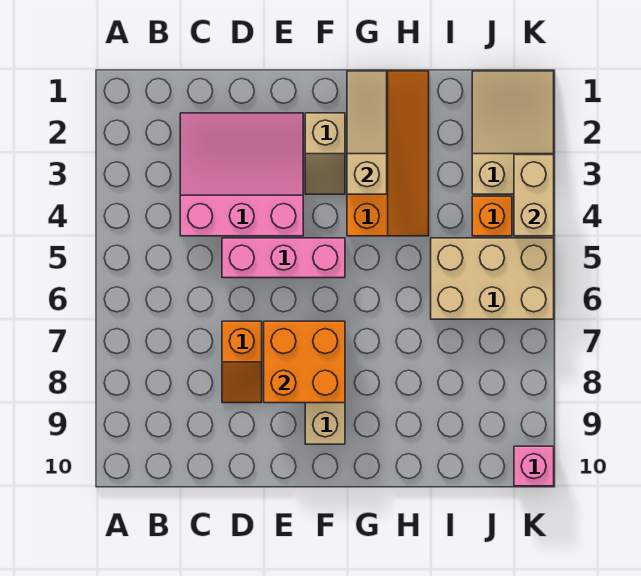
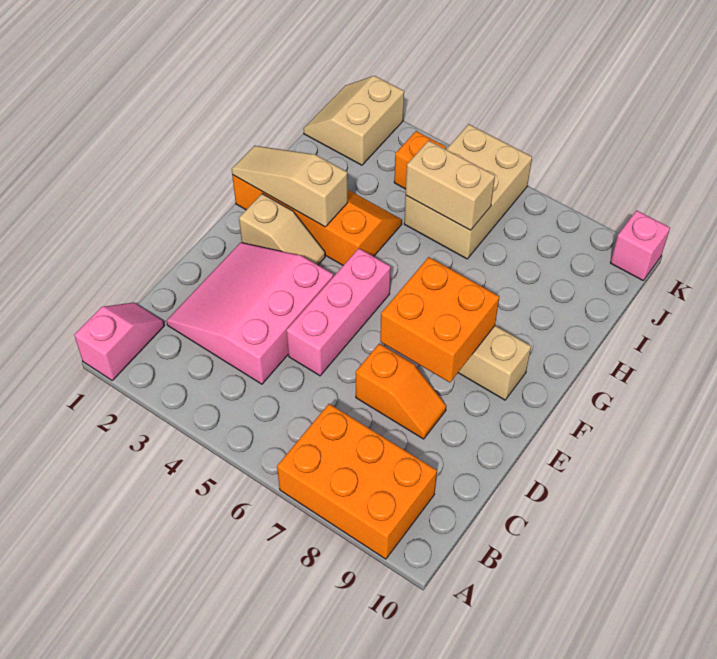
none -> pink slope A1:B1 level 1 top A
none -> orange brick A7:B9 level 1
tan slope J1:K3 level 1 top 3 -> tan slope J1:K2 level 1 top 2
tan brick K3:K4 level 2 -> tan brick I5:I6 level 2

